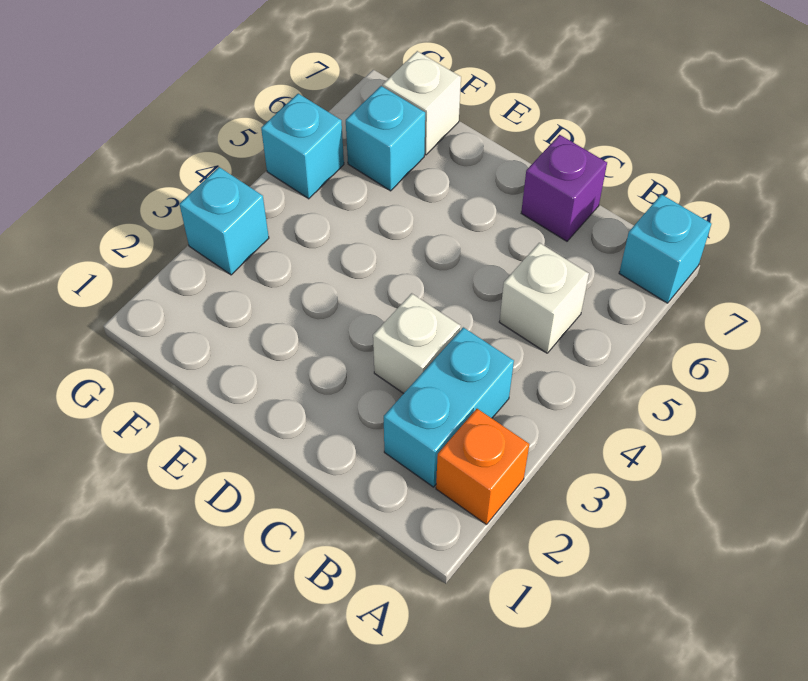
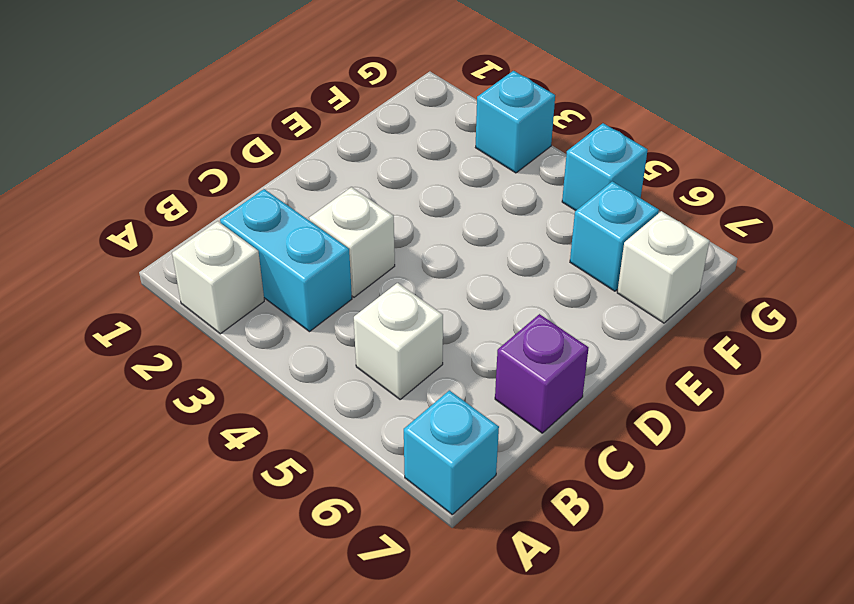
orange brick A2 level 1 -> white brick A2 level 1

